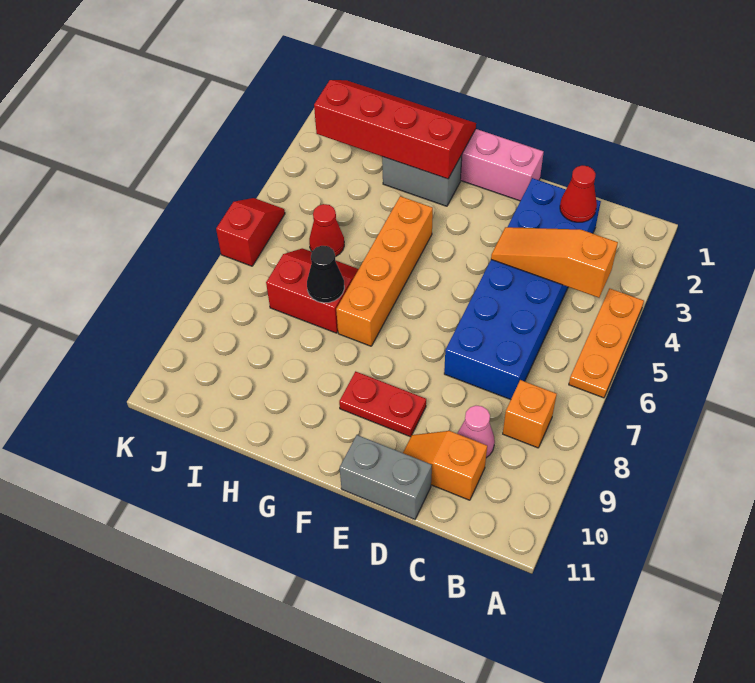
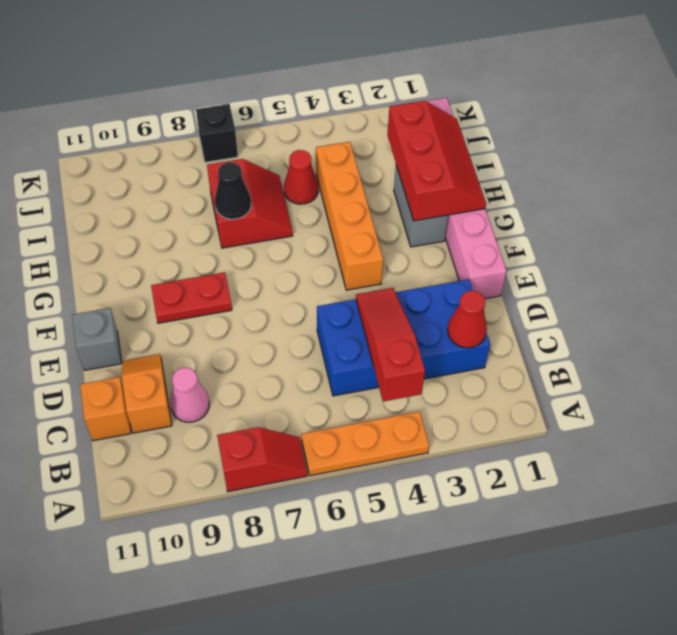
orange slope B4:D4 level 2 top B -> red slope B4:D4 level 2 top B
orange brick B8 level 1 -> orange brick C11 level 1
blue brick C2:D7 level 1 -> blue brick C2:D5 level 1
grey brick D11:E11 level 1 -> grey brick E11 level 1
red plate E9:F9 level 1 -> red plate F8:F9 level 1
red slope G1:J2 level 2 top 2 -> red slope G1:I2 level 2 top 2
orange brick G4:G7 level 1 -> orange brick F4:I4 level 1
red slope K5:K6 level 1 top 6 -> red slope A7:A8 level 1 top 8
none -> black brick K7 level 1

